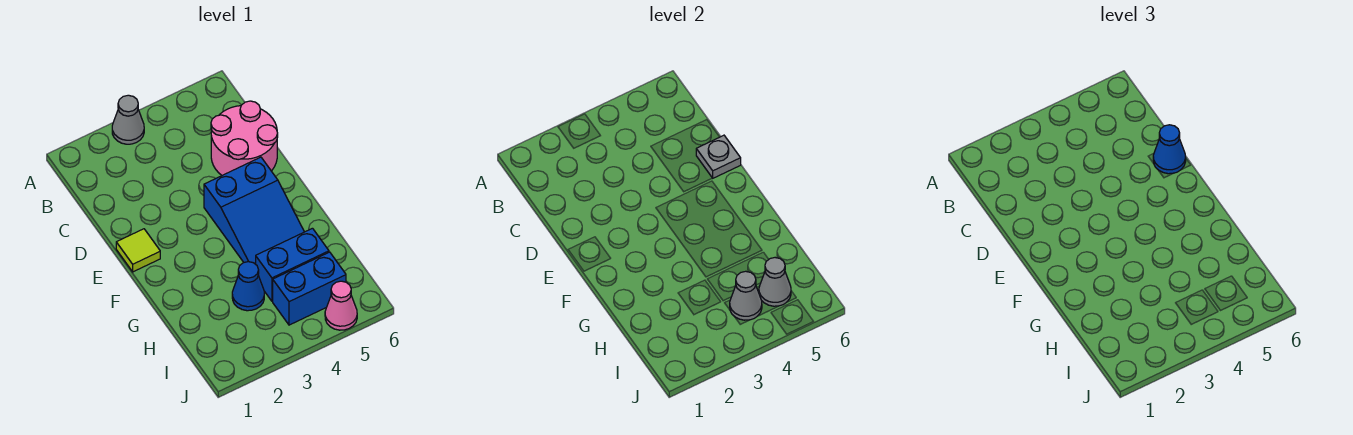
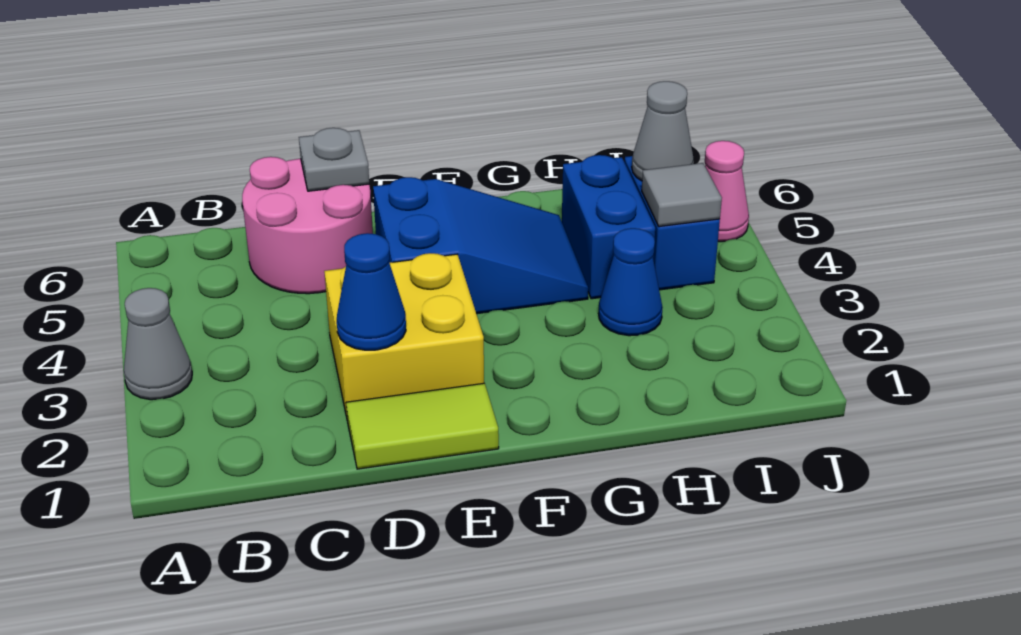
none -> yellow brick D2:E3 level 1
blue cone D6 level 3 -> blue cone D2 level 2
lime tile E1 level 1 -> lime tile D1:E1 level 1
grey cone I4 level 2 -> grey tile I4 level 2

